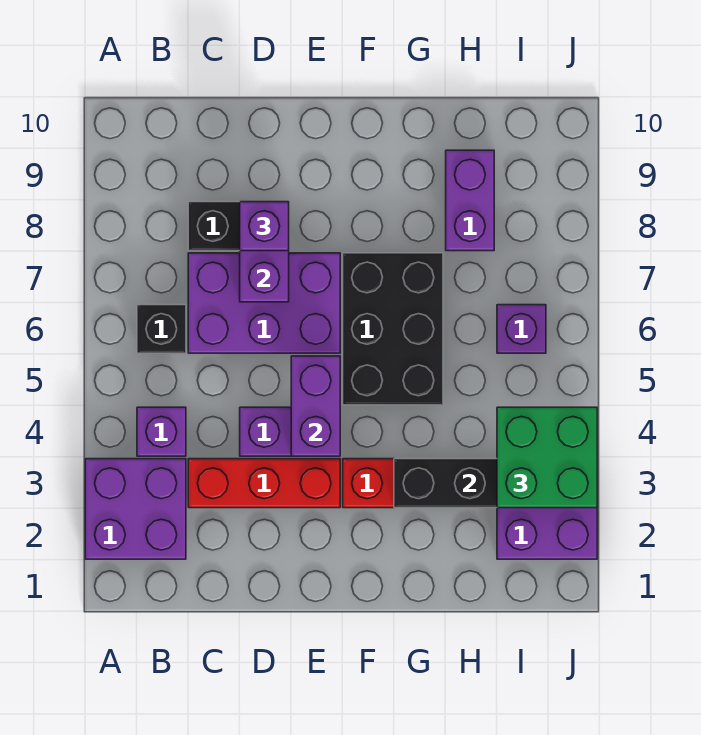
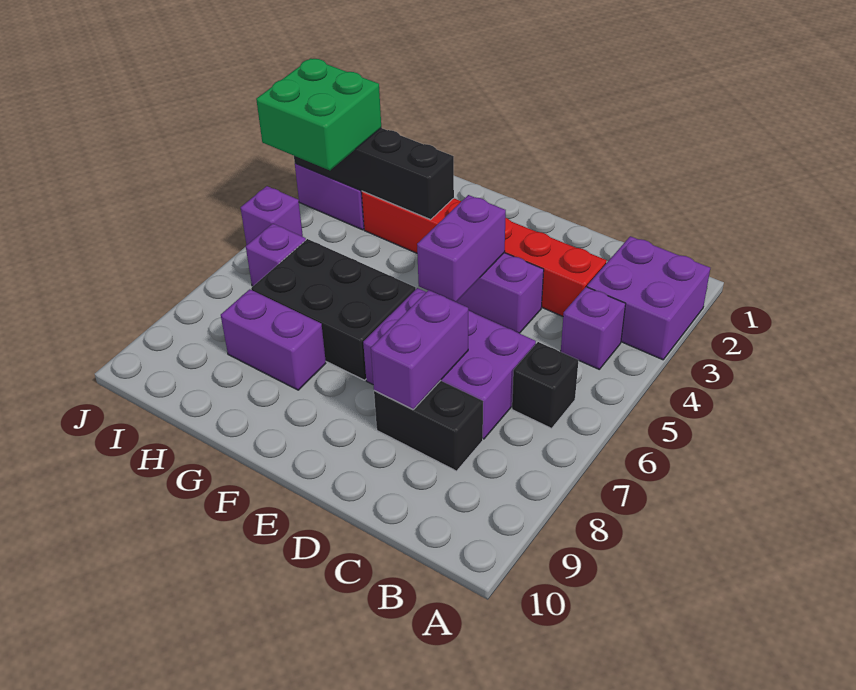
purple brick D8 level 3 -> purple brick J5 level 1
black brick F5:G7 level 1 -> black brick F6:H7 level 1
purple brick H8:H9 level 1 -> purple brick G8:H8 level 1

